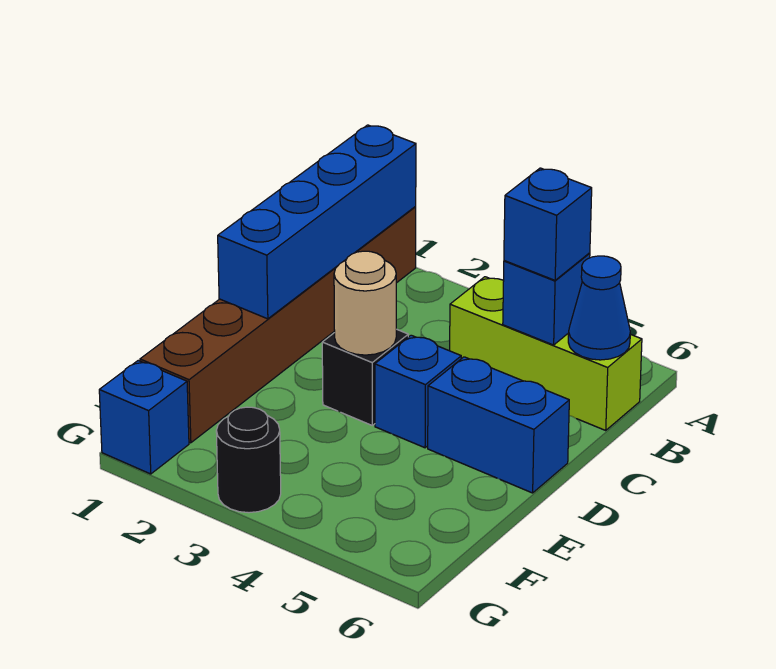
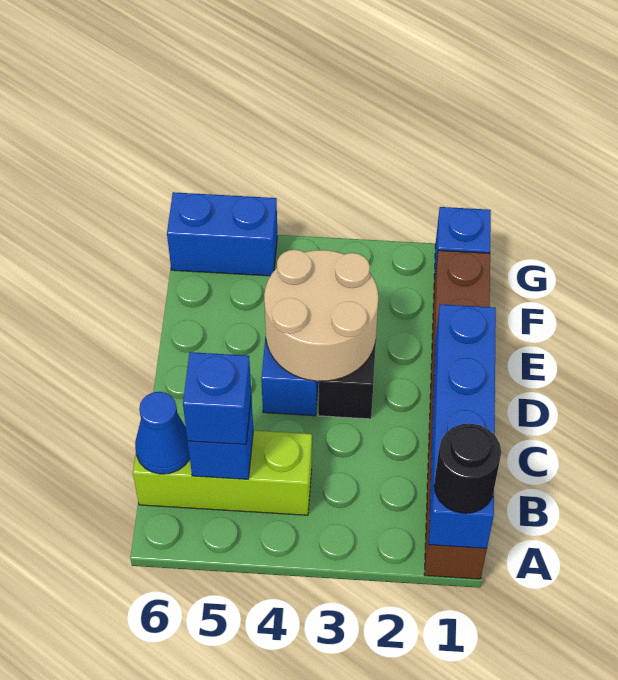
tan round brick D3 level 2 -> tan round brick D3:E4 level 2
blue brick D5:D6 level 1 -> blue brick G5:G6 level 1
black round brick G3 level 1 -> black round brick A1 level 3

